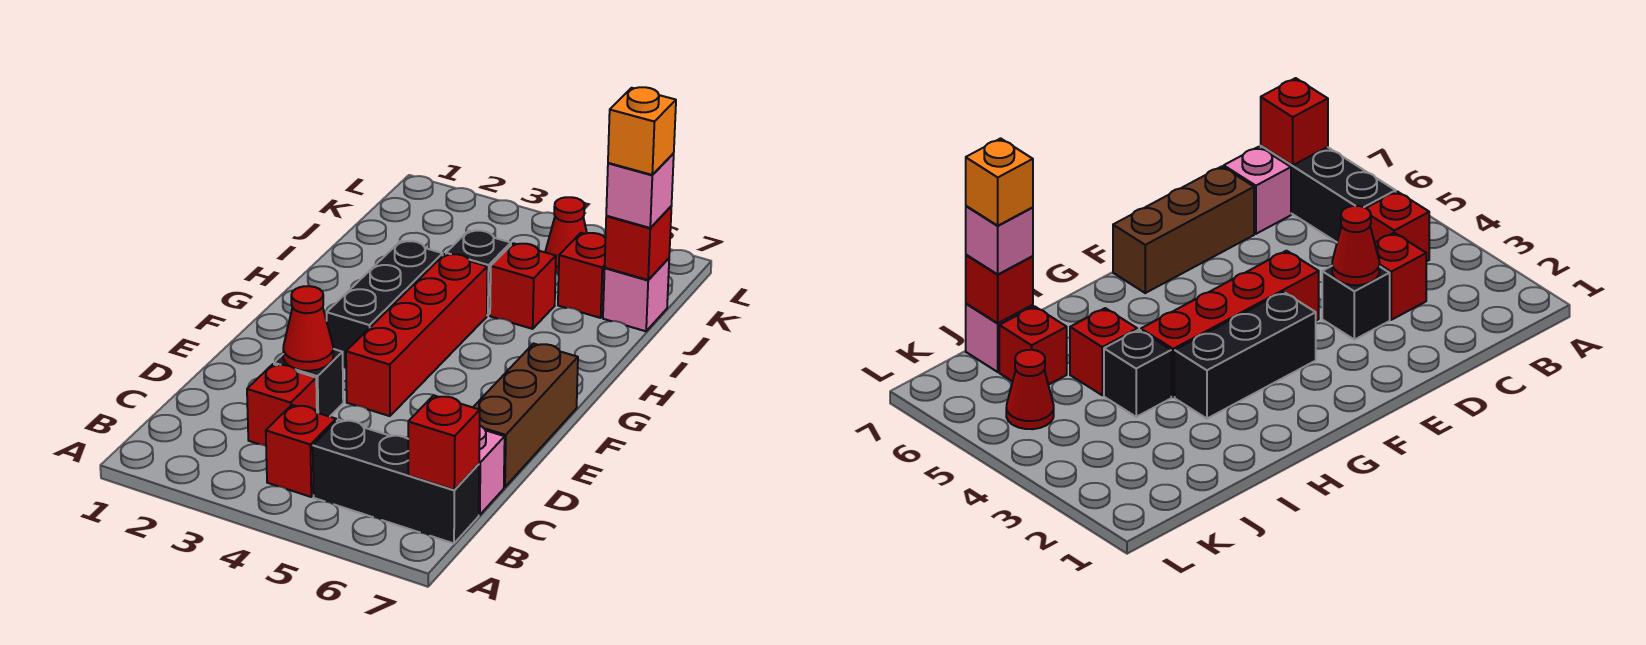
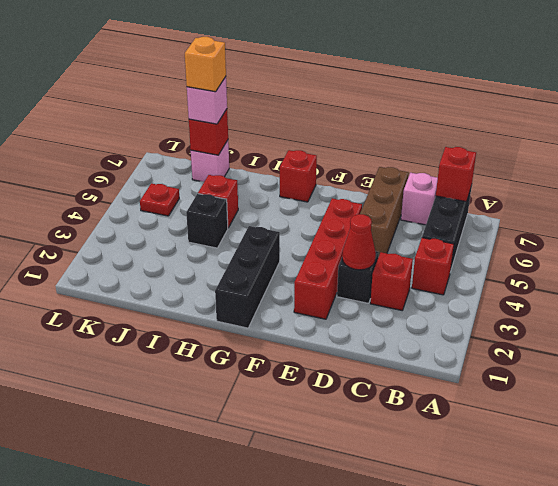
brown brick D7:F7 level 1 -> brown brick D5:D7 level 1
red brick E4:H4 level 1 -> red brick E2:E5 level 1
black brick F3:H3 level 1 -> black brick G1:G3 level 1
red brick J6 level 1 -> red brick G7 level 1
red cone K5 level 1 -> red plate K5 level 1

